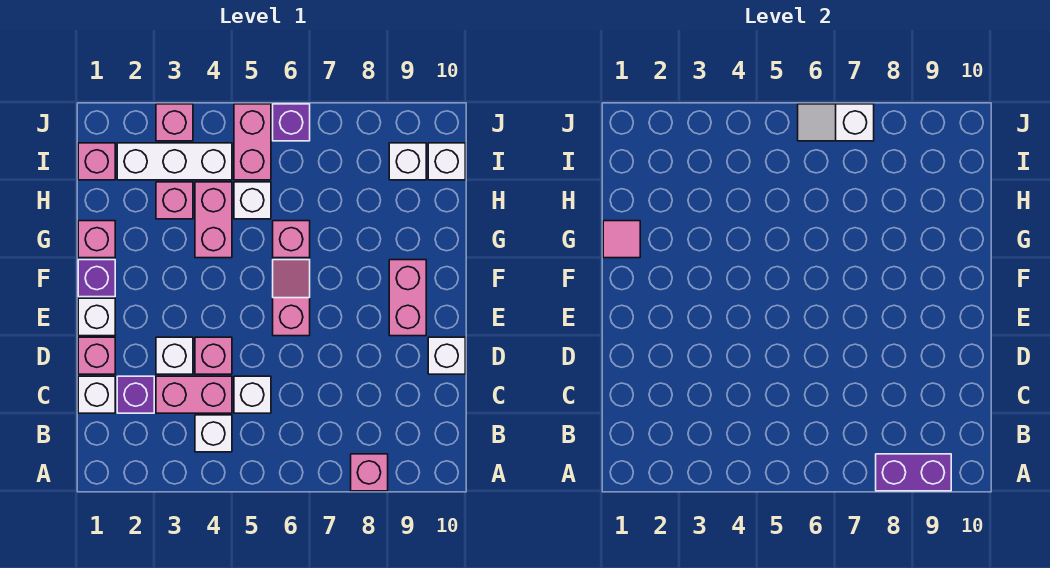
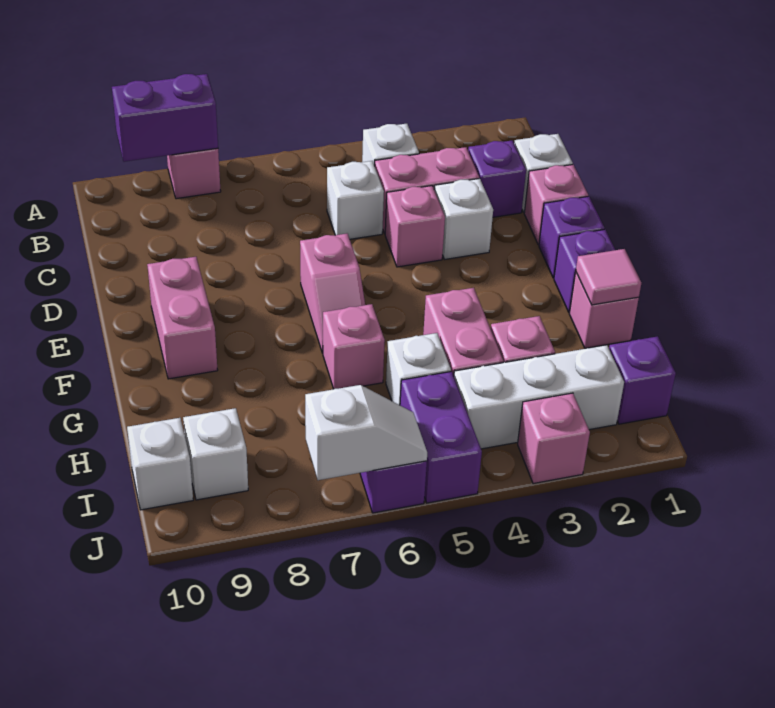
white brick D10 level 1 -> none
white brick E1 level 1 -> purple brick E1 level 1
pink brick I1 level 1 -> purple brick I1 level 1
pink brick I5:J5 level 1 -> purple brick I5:J5 level 1

